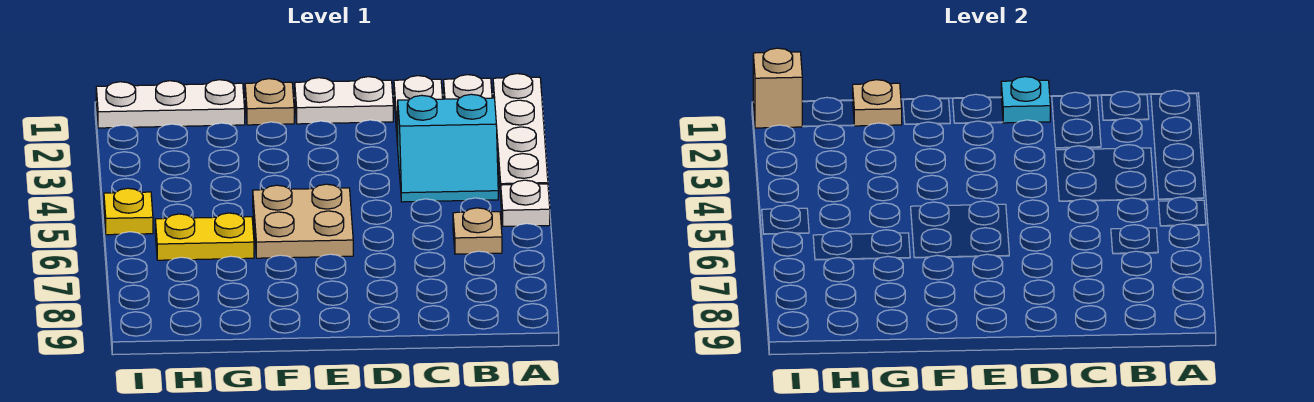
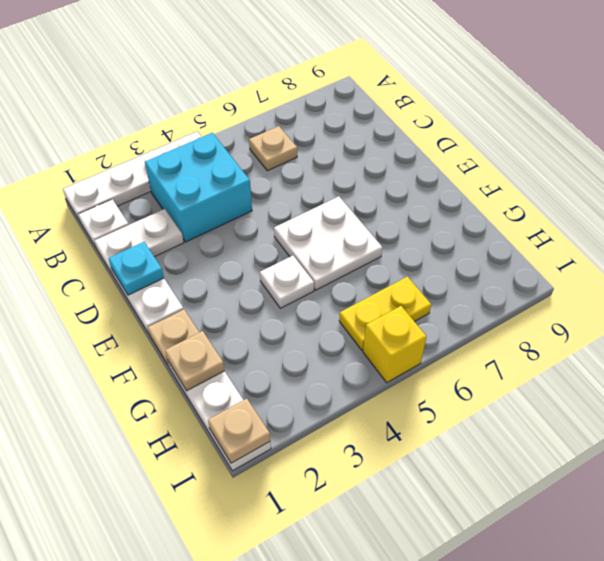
white plate A5 level 1 -> white plate F4 level 1
cyan slope B3:C4 level 1 top 3 -> cyan brick B3:C4 level 1
tan plate E5:F6 level 1 -> white plate E5:F6 level 1
yellow plate G6:H6 level 1 -> yellow plate H5:H6 level 1
tan brick I1 level 2 -> tan plate I1 level 2
yellow plate I5 level 1 -> yellow brick I5 level 1

